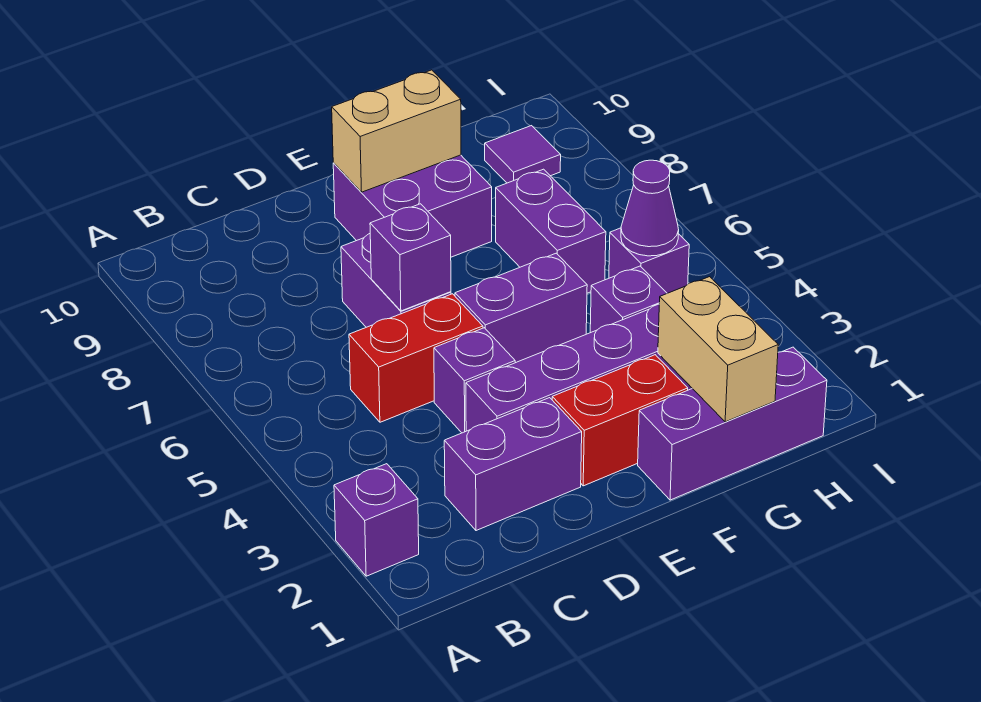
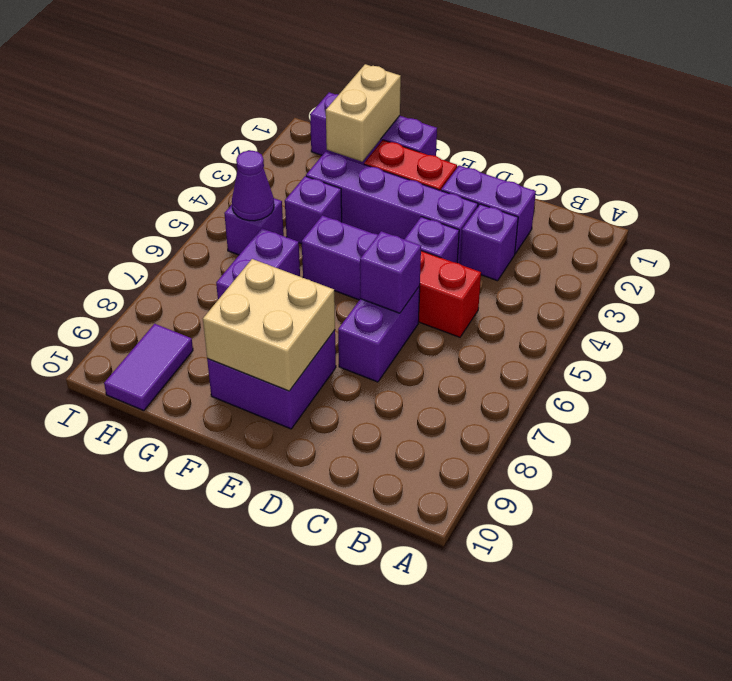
purple brick A2 level 1 -> purple brick C3 level 1
tan brick E9:F9 level 2 -> tan brick E8:F9 level 2
purple tile H9 level 1 -> purple tile H9:H10 level 1

